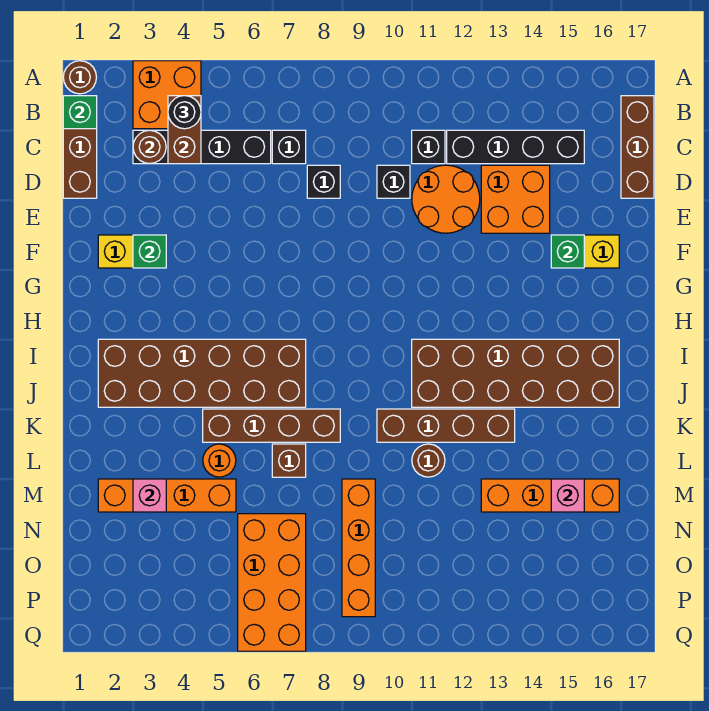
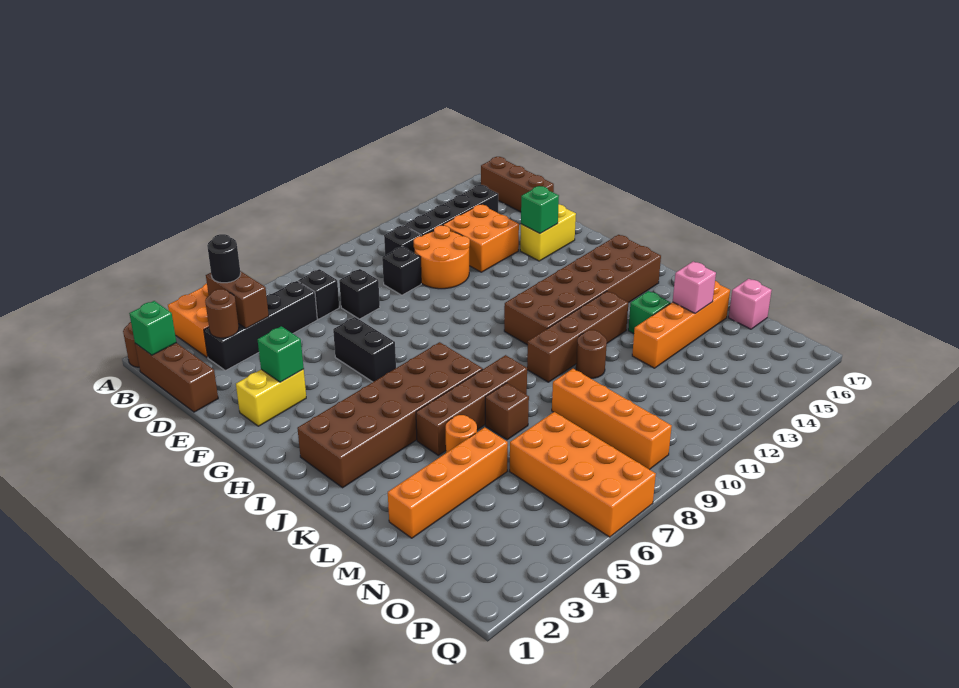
none -> black brick F6:G6 level 1
none -> green brick L14 level 1
pink brick M3 level 2 -> pink brick N17 level 1

